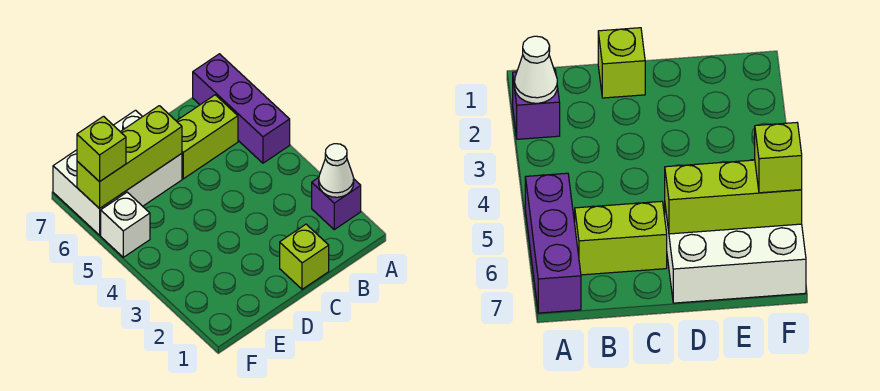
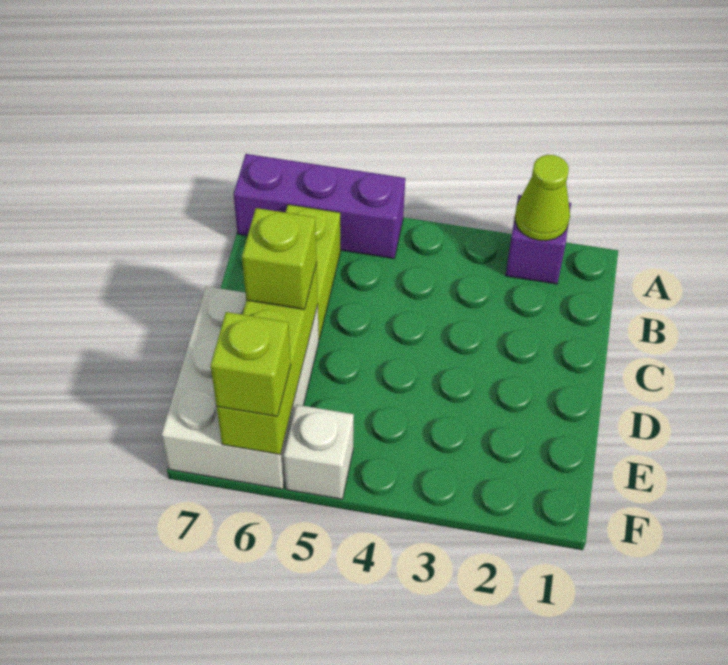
white cone A2 level 2 -> lime cone A2 level 2
lime brick C1 level 1 -> lime brick D6 level 3

